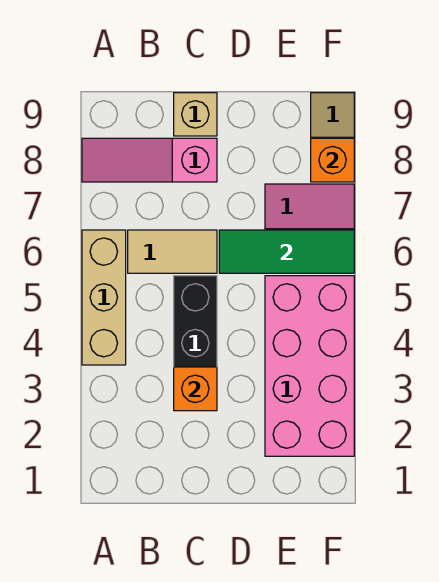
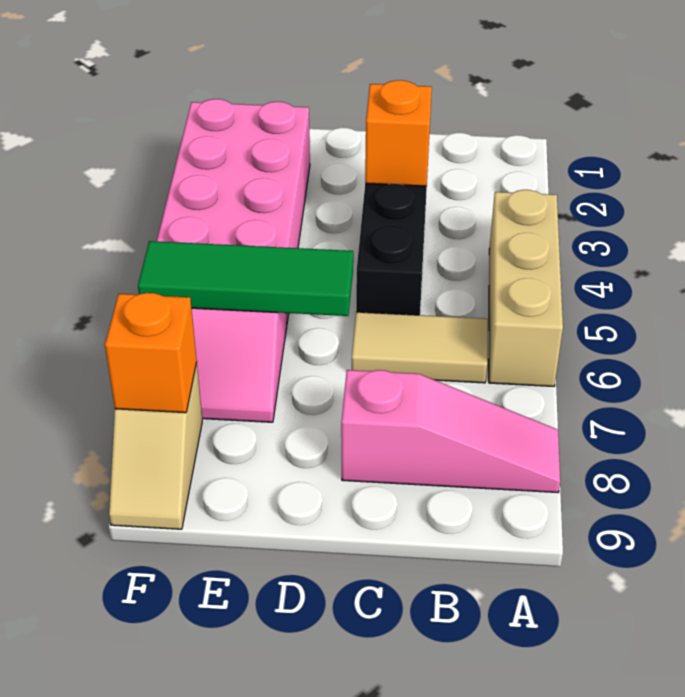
tan brick C9 level 1 -> none

